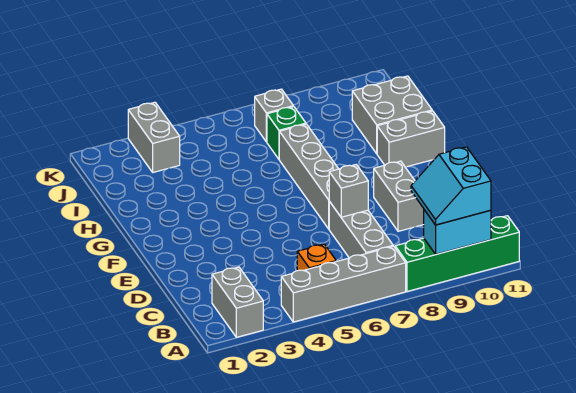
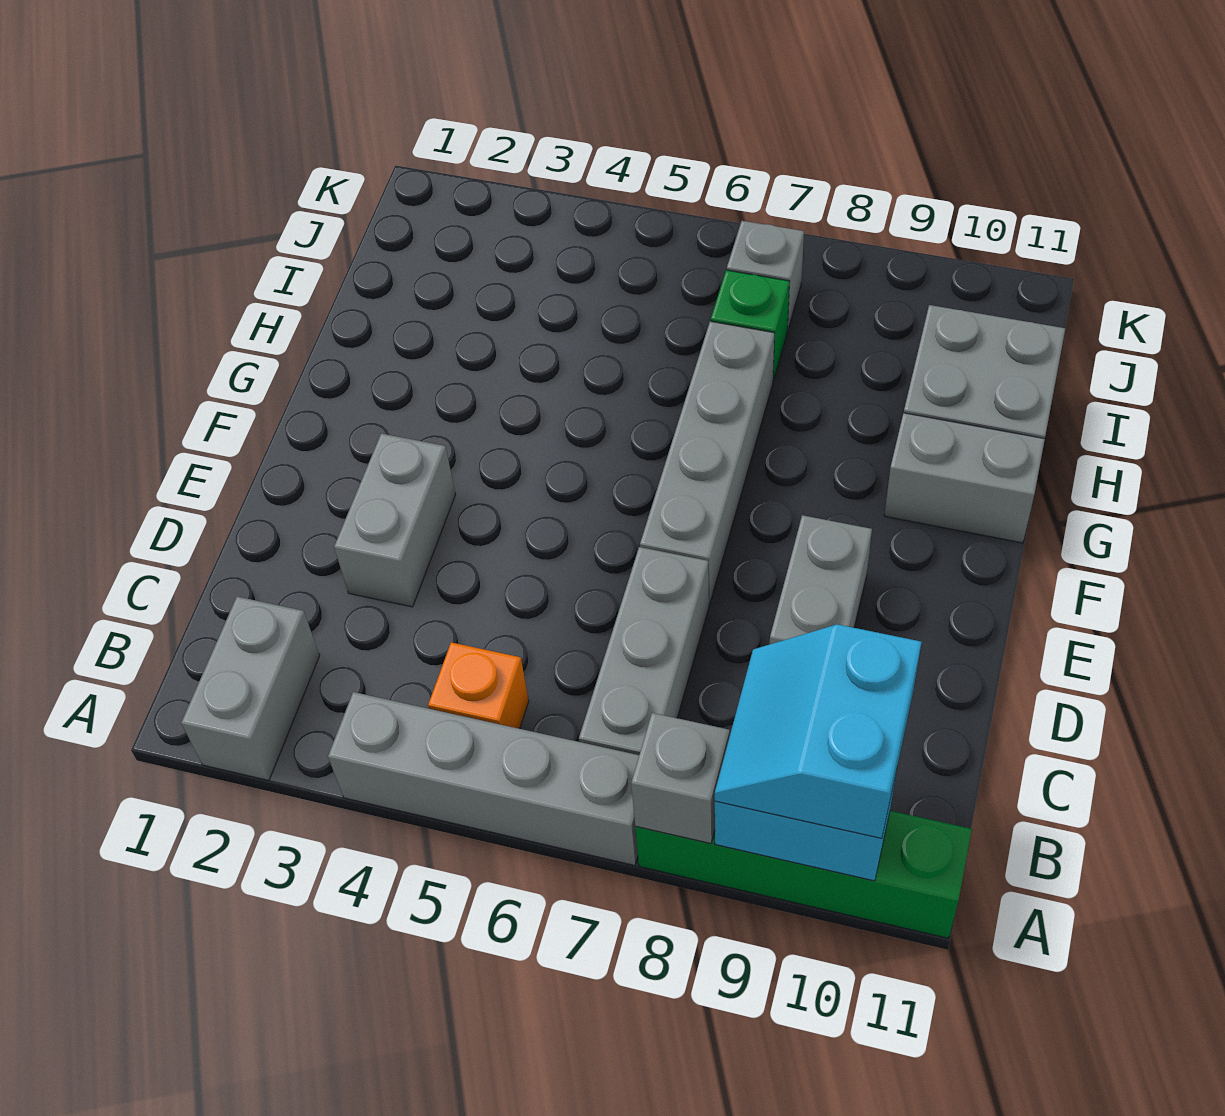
grey brick D7 level 2 -> grey brick A8 level 2
grey brick J3:K3 level 1 -> grey brick D3:E3 level 1

